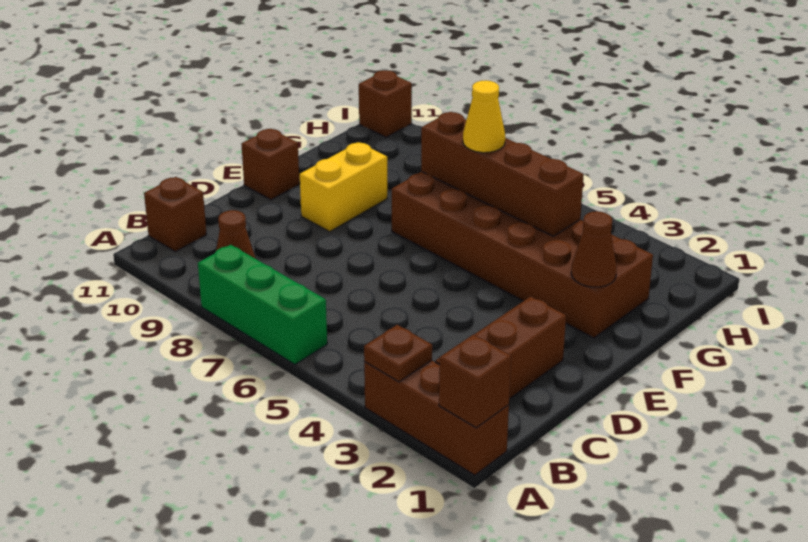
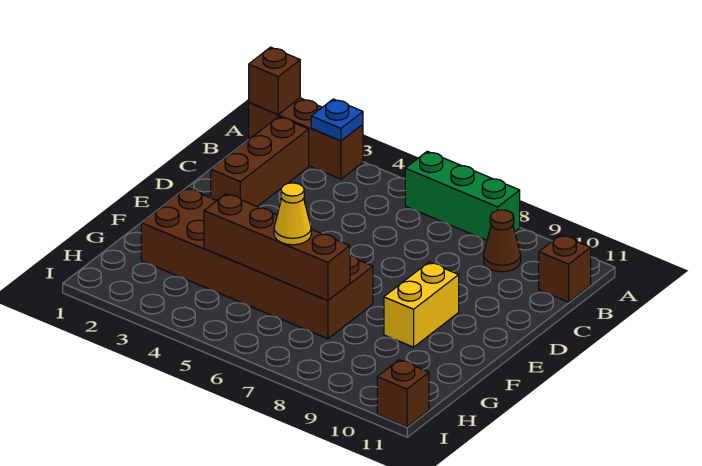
brown plate A3 level 2 -> blue plate A3 level 2
brown brick E11 level 1 -> none
brown cone F2 level 2 -> none

